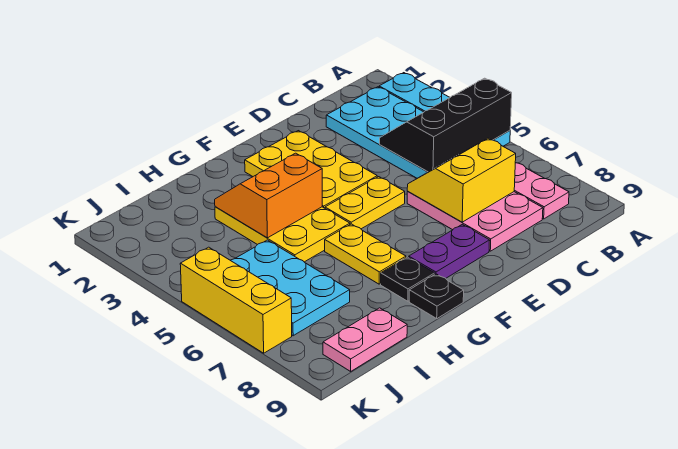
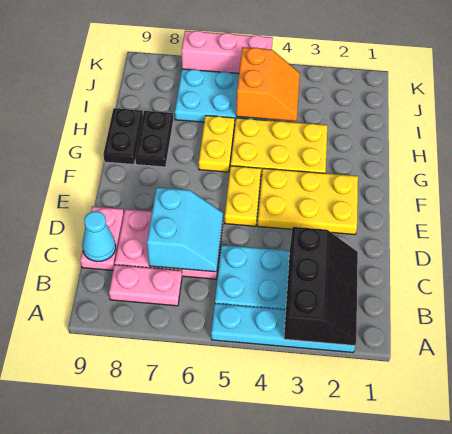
black slope A4:C5 level 2 top 5 -> black slope A2:C3 level 2 top 3
yellow slope C6:D7 level 2 top 7 -> cyan slope C6:D7 level 2 top 7
none -> cyan cone C9 level 2
purple plate E8:F8 level 1 -> none
orange slope G3:H4 level 2 top 4 -> orange slope I4:J5 level 2 top 5
yellow plate G6:G7 level 1 -> yellow plate G6:H6 level 1
black plate G8 level 1 -> black plate G8:H8 level 1
black plate G9 level 1 -> black plate G9:H9 level 1
pink plate I9:J9 level 1 -> pink plate C9:D9 level 1
yellow brick K5:K7 level 1 -> pink brick K5:K7 level 1

